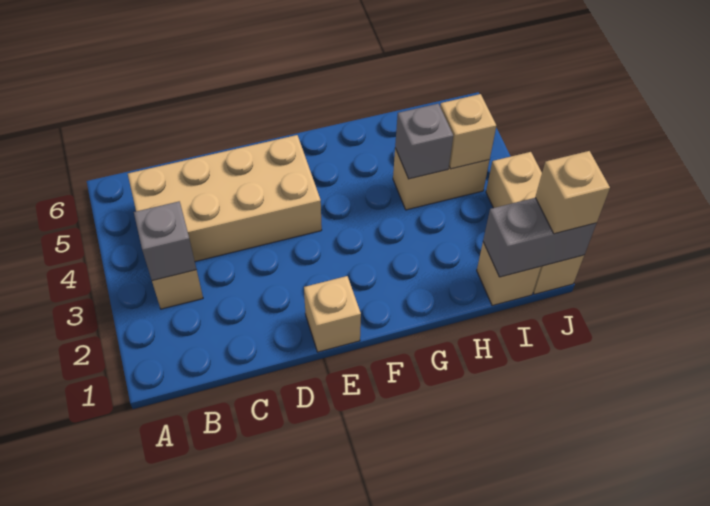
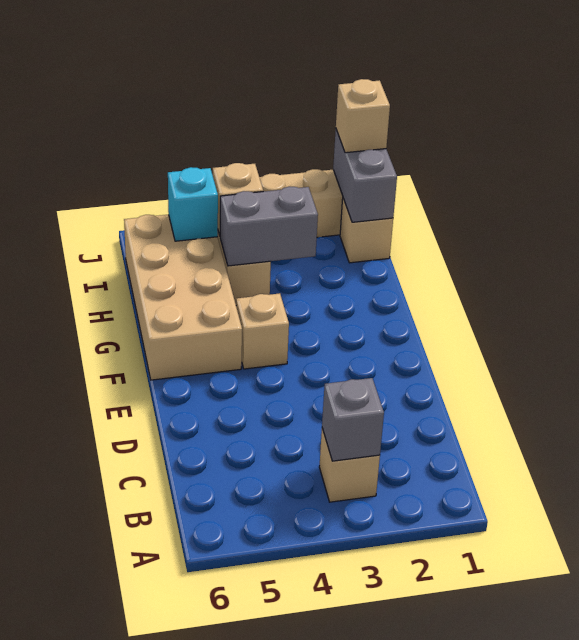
tan brick B4:E5 level 1 -> tan brick F5:I6 level 1
tan brick E1 level 1 -> tan brick F4 level 1
grey brick H4 level 2 -> grey brick H3:H4 level 2
none -> cyan brick I5 level 2

